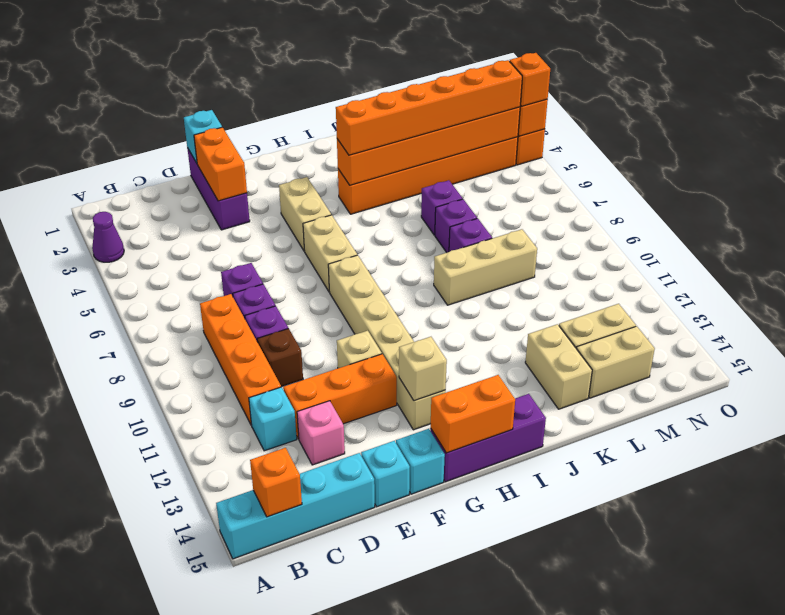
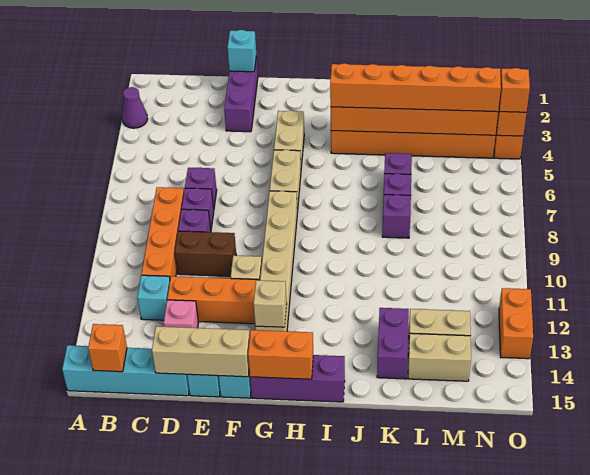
brown brick D10 level 1 -> brown brick D10:E10 level 1
orange brick E2:E3 level 2 -> orange brick O12:O13 level 1
tan brick J9:L9 level 1 -> tan brick D15:F15 level 2
tan brick K13:K14 level 1 -> purple brick K13:K14 level 1

